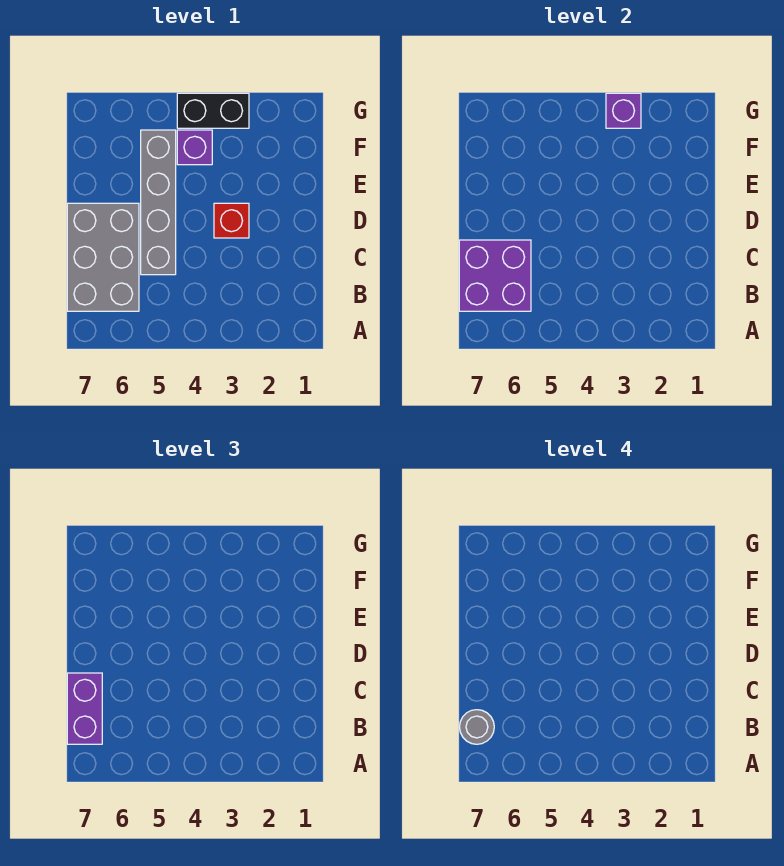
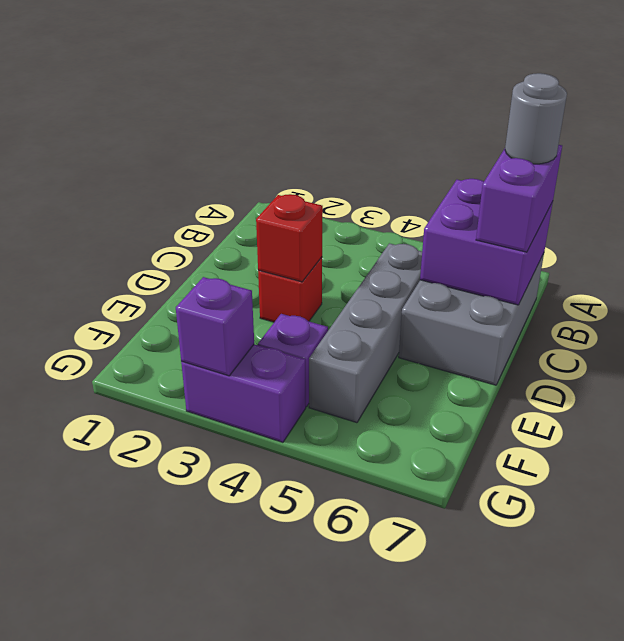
none -> red brick D3 level 2
black brick G3:G4 level 1 -> purple brick G3:G4 level 1

